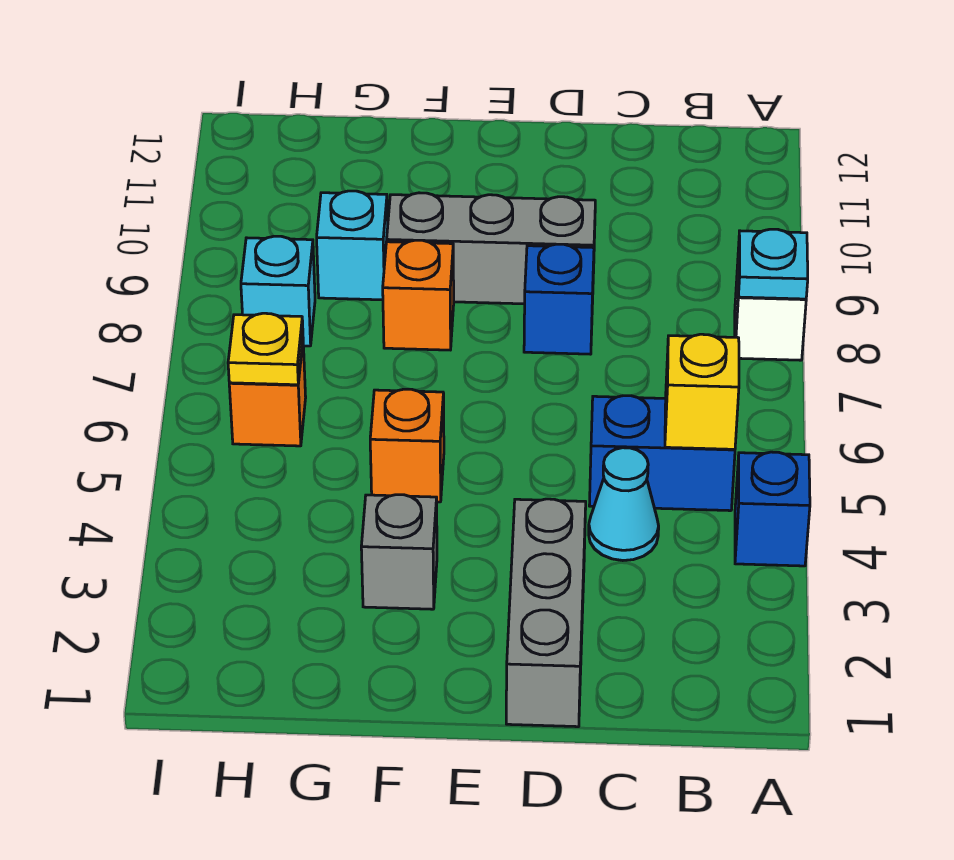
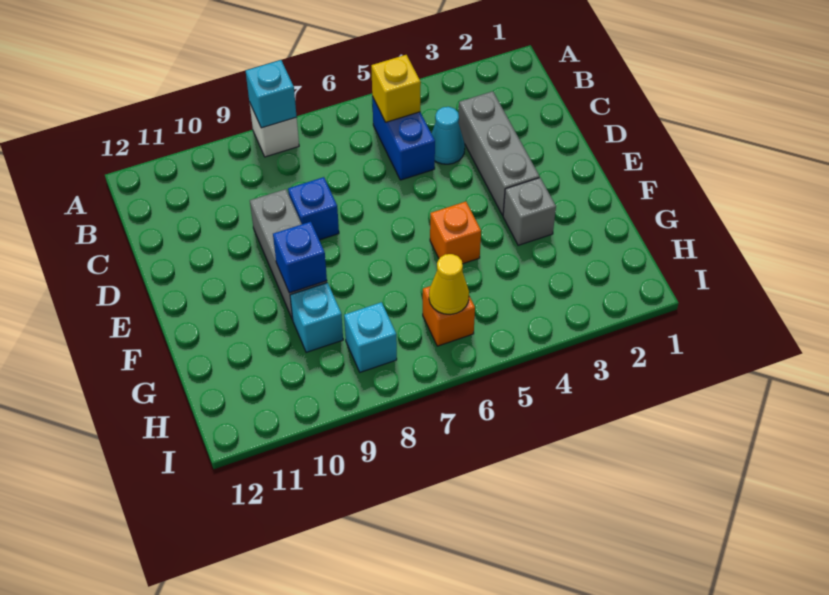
blue brick A4 level 1 -> blue brick F9 level 2
cyan plate A8 level 2 -> cyan brick A8 level 2
grey brick D1:D3 level 1 -> grey brick C3:E3 level 1
orange brick F8 level 1 -> none
yellow plate H6 level 2 -> yellow cone H6 level 2

